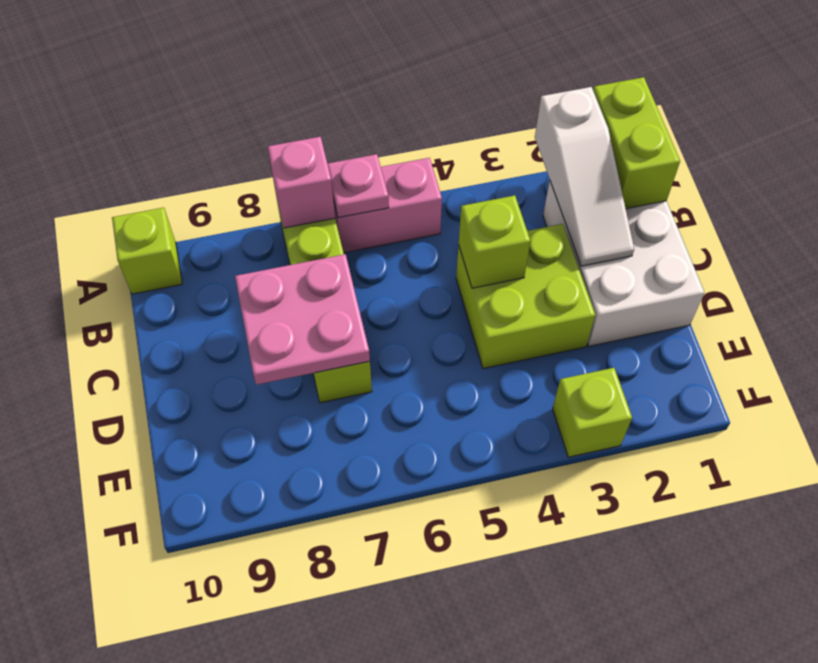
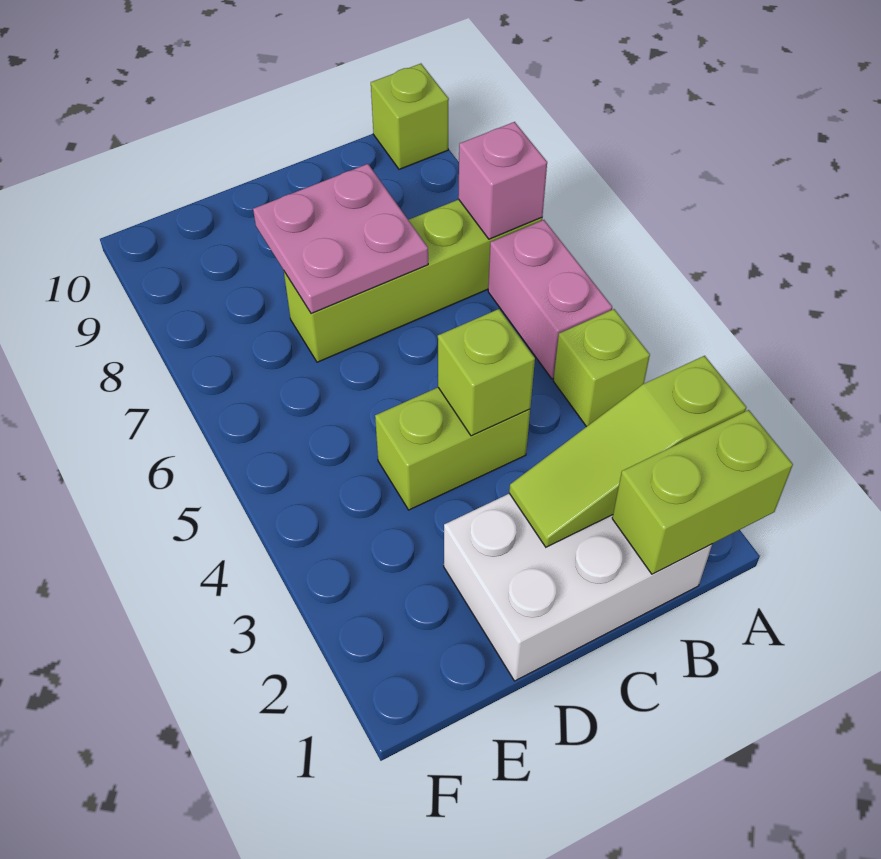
white slope A2:C2 level 2 top A -> lime slope A2:C2 level 2 top A
pink plate A6 level 2 -> none
lime brick C3:D4 level 1 -> lime brick C4:D4 level 1
lime brick F3 level 1 -> lime brick A4 level 1

